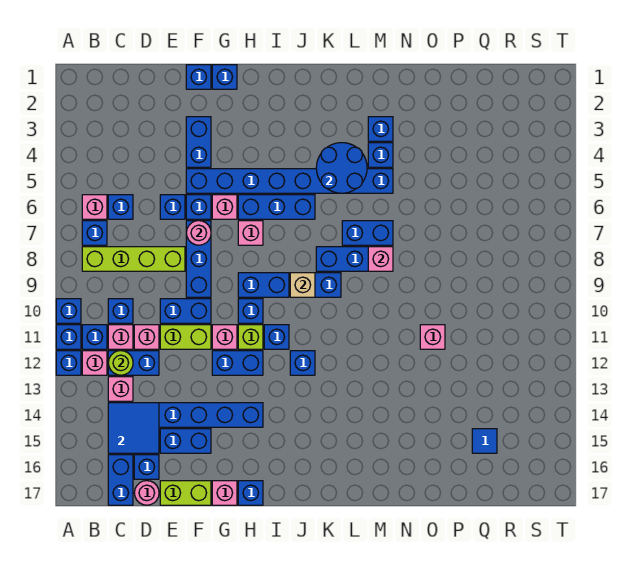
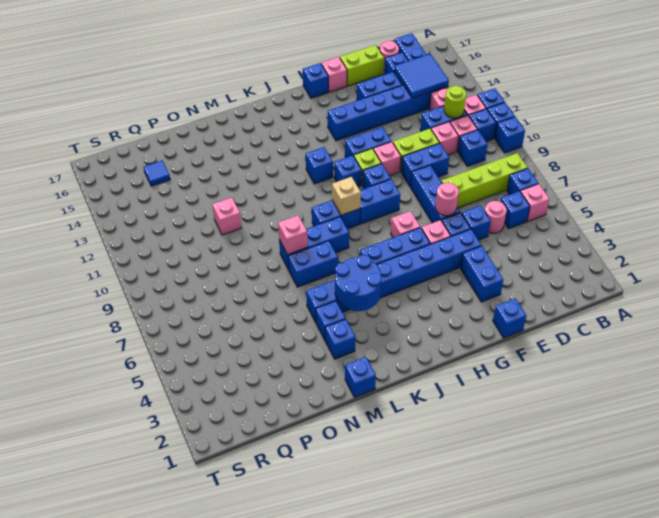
none -> pink round brick D6 level 1
blue brick G1 level 1 -> blue brick M1 level 1

